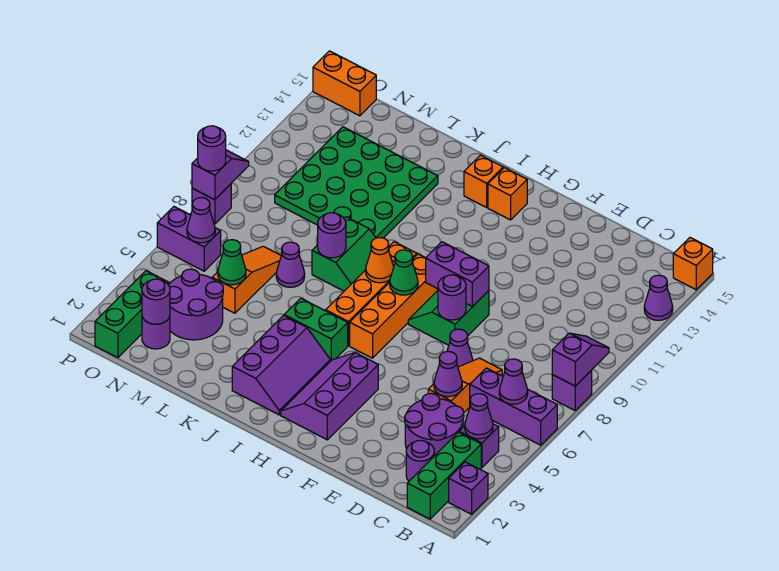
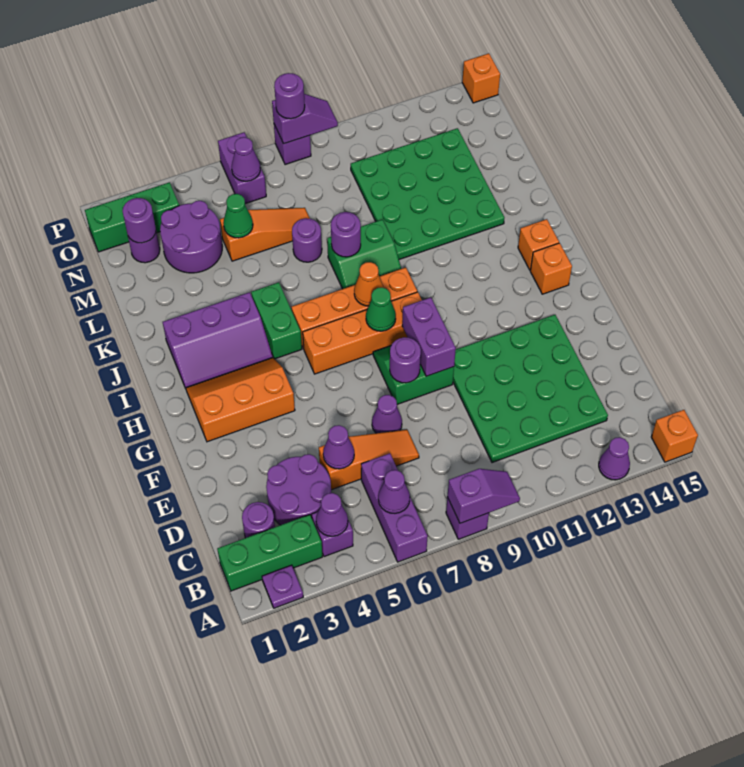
purple brick A2 level 1 -> purple plate A2 level 1
none -> green plate C10:F13 level 1
purple slope G2:H4 level 1 top G -> orange slope G2:H4 level 1 top G
purple cone L7 level 1 -> purple round brick L7 level 1
orange brick O15:P15 level 1 -> orange brick P15 level 1

